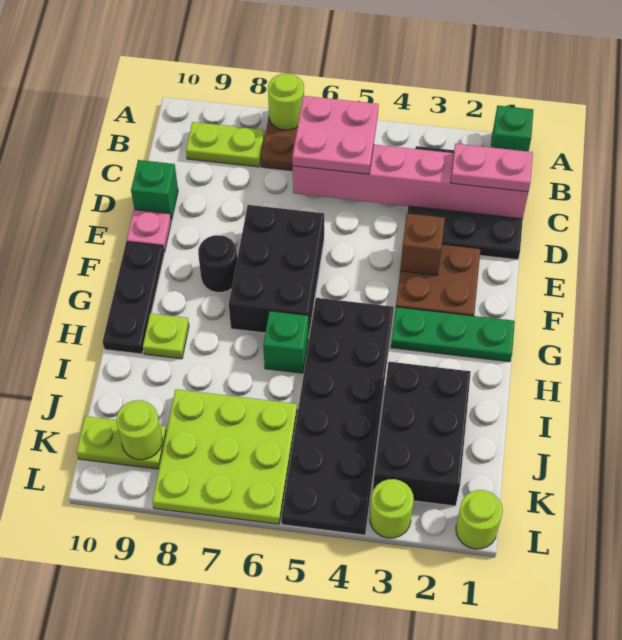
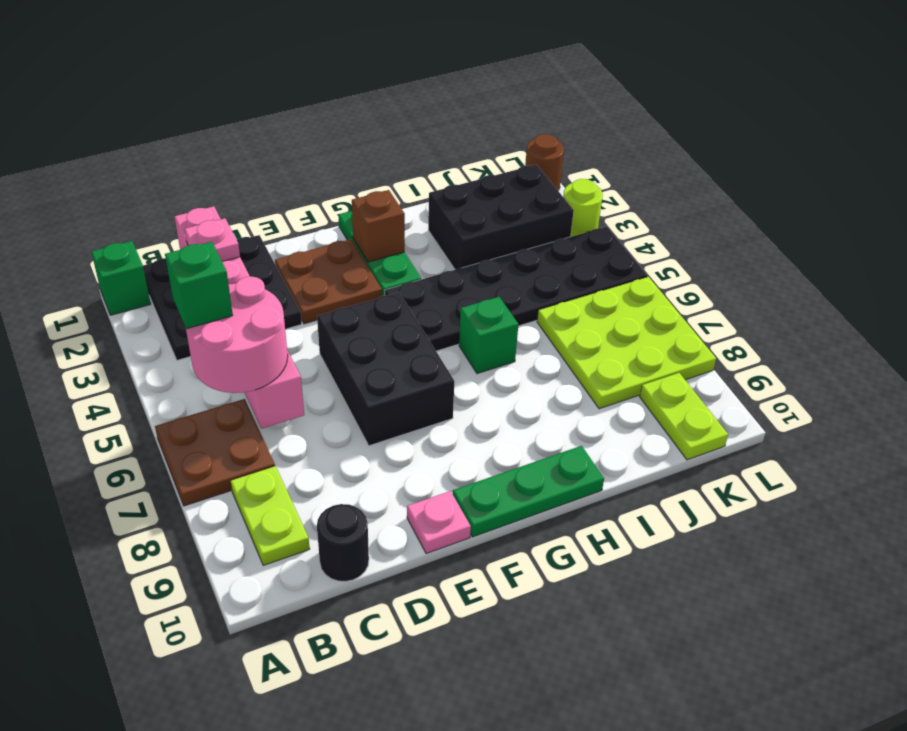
lime round brick A7 level 2 -> none
pink plate B5:C6 level 3 -> pink round brick B5:C6 level 3
pink plate C1:C2 level 3 -> pink plate C2 level 3
green brick D10 level 1 -> green brick B5 level 4
brown brick E3 level 2 -> brown brick G2 level 2
black brick E6:G7 level 1 -> black brick E5:F7 level 1
black round brick F8 level 1 -> black round brick C10 level 1
black plate F10:H10 level 1 -> green plate F10:H10 level 1
lime plate H9 level 1 -> none
lime round brick K9 level 2 -> none
lime round brick L1 level 1 -> brown round brick L1 level 1

